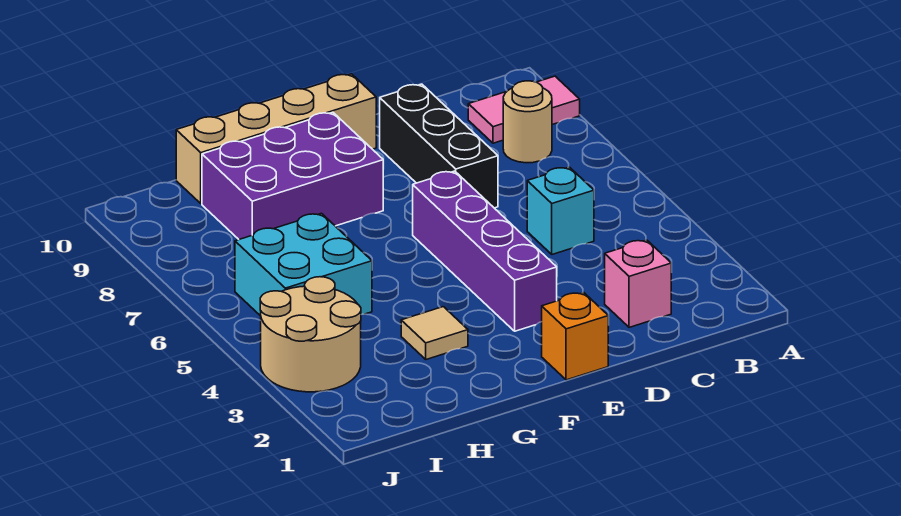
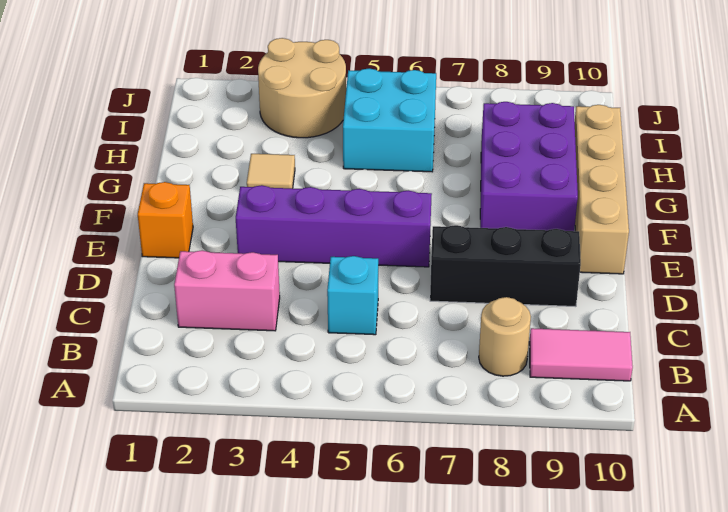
pink tile A9:B9 level 1 -> pink tile B9:B10 level 1
pink brick C2 level 1 -> pink brick C2:C3 level 1

